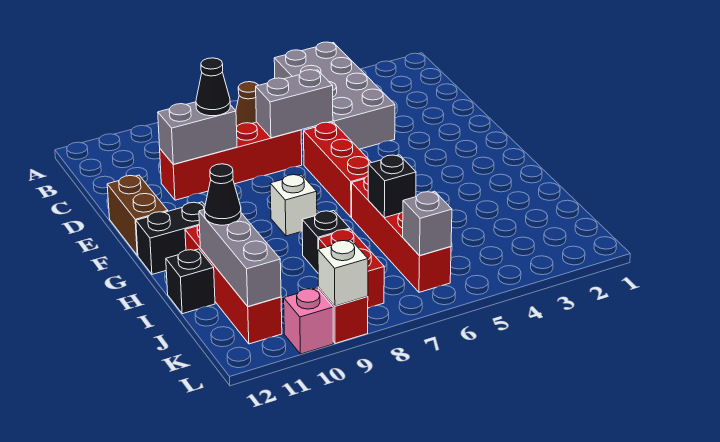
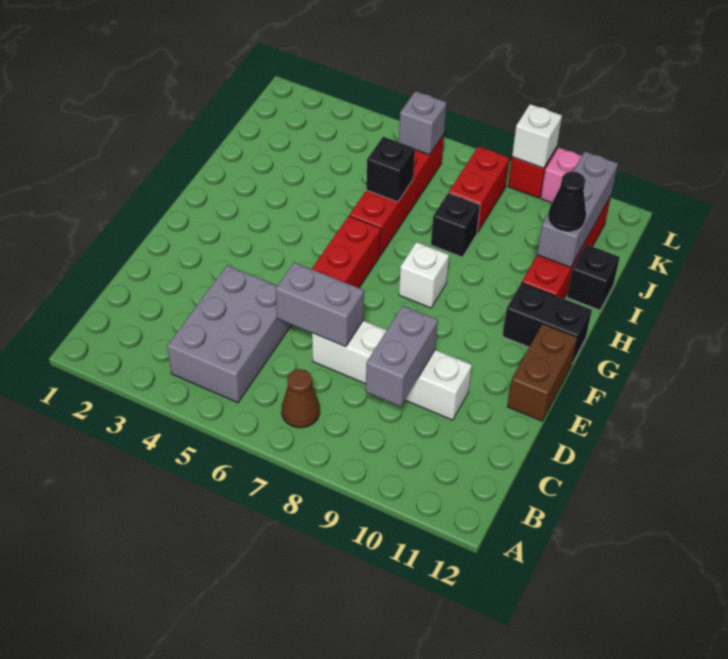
grey brick A4:D5 level 1 -> grey brick B4:D5 level 1
red brick D7:D10 level 1 -> white brick D7:D10 level 1
grey brick D9:D10 level 2 -> grey brick C9:D9 level 2
black cone D9 level 3 -> none

